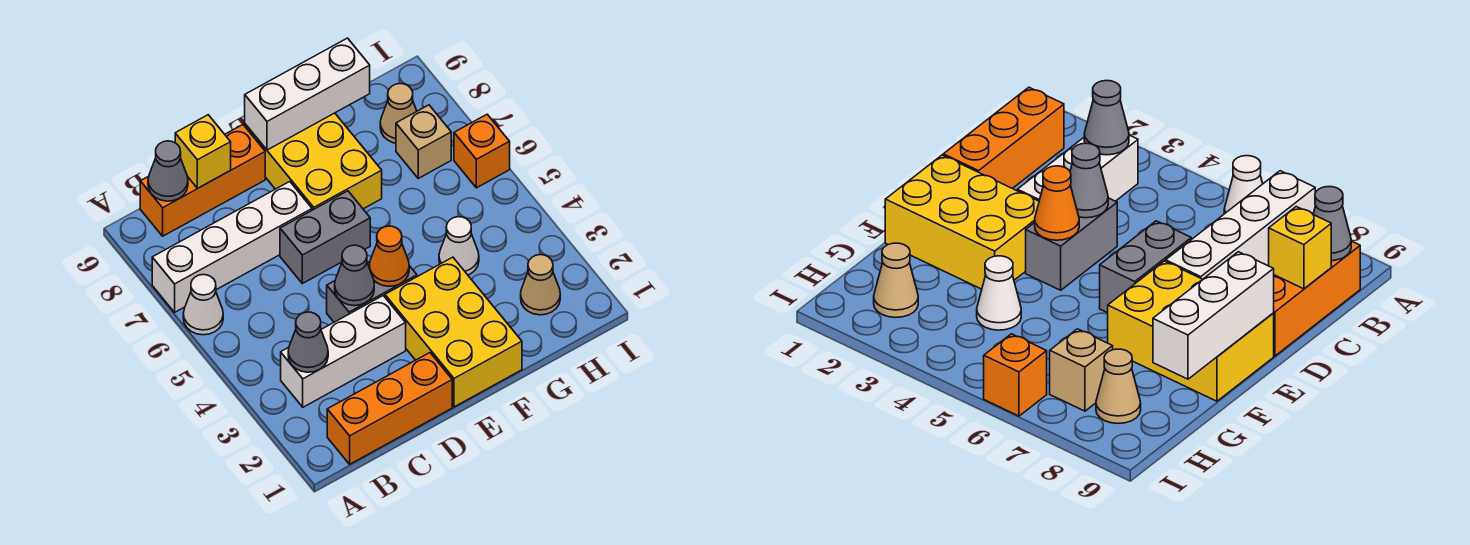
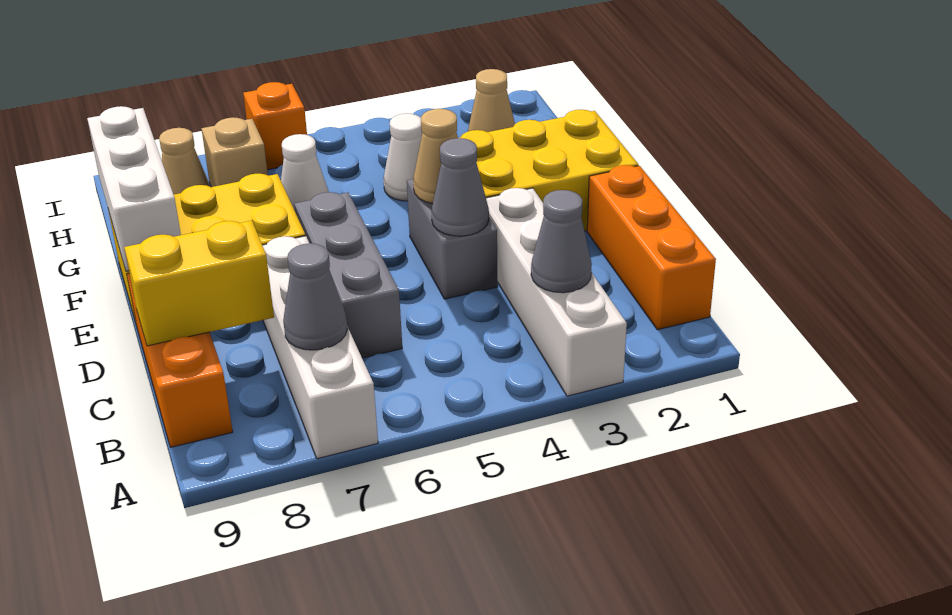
white cone A6 level 1 -> white cone G6 level 1
white brick B3:D3 level 1 -> white brick A3:D3 level 1
grey cone B9 level 2 -> grey cone B7 level 2
yellow brick C9 level 2 -> yellow brick C8:C9 level 2
grey brick D6:E6 level 1 -> grey brick C6:E6 level 1
orange cone E4 level 2 -> tan cone E4 level 2

